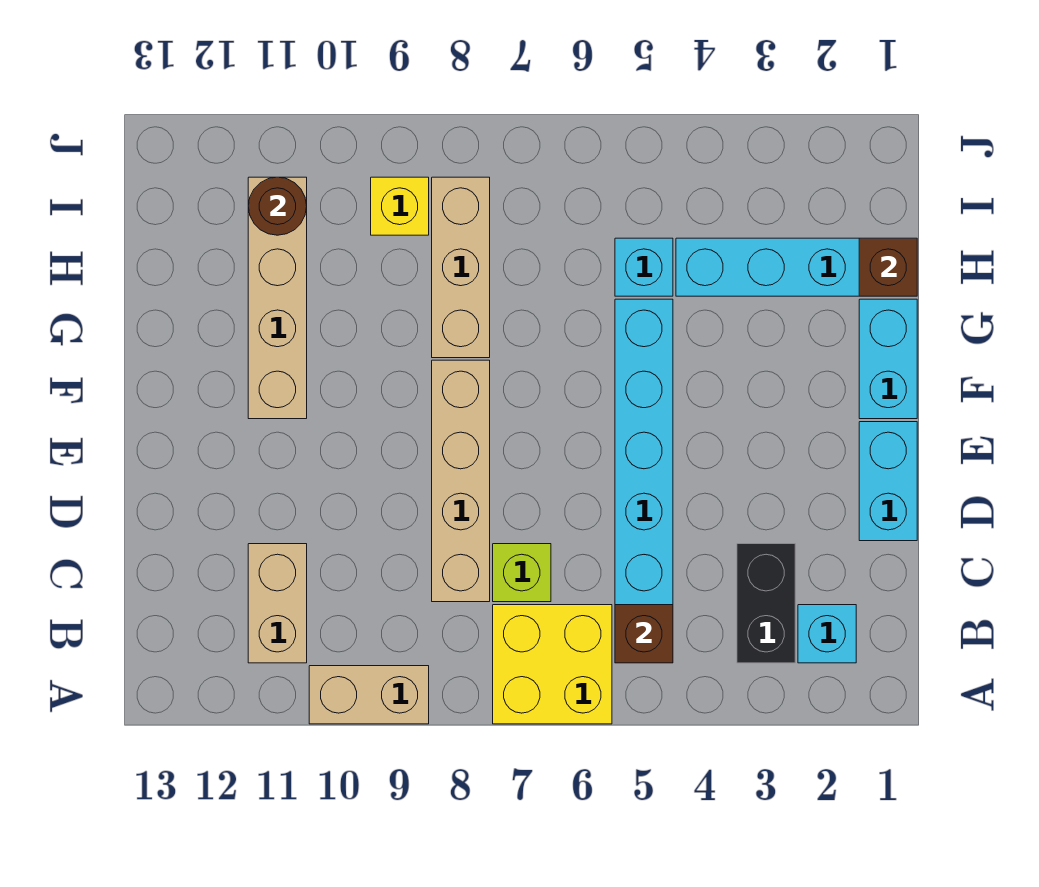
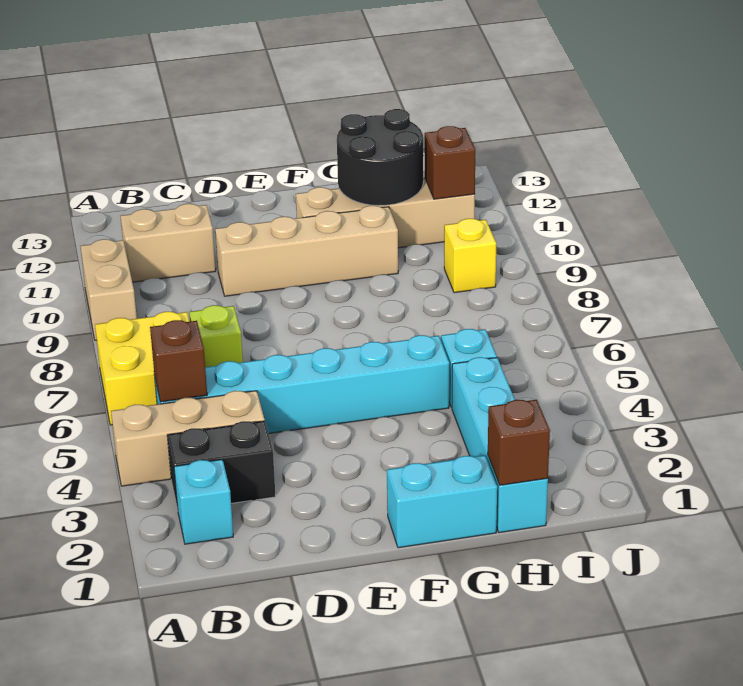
tan brick C8:F8 level 1 -> tan brick D10:G10 level 1
cyan brick D1:E1 level 1 -> none
tan brick G8:I8 level 1 -> tan brick A4:C4 level 1
none -> black round brick G11:H12 level 2
brown round brick I11 level 2 -> brown brick I11 level 2

